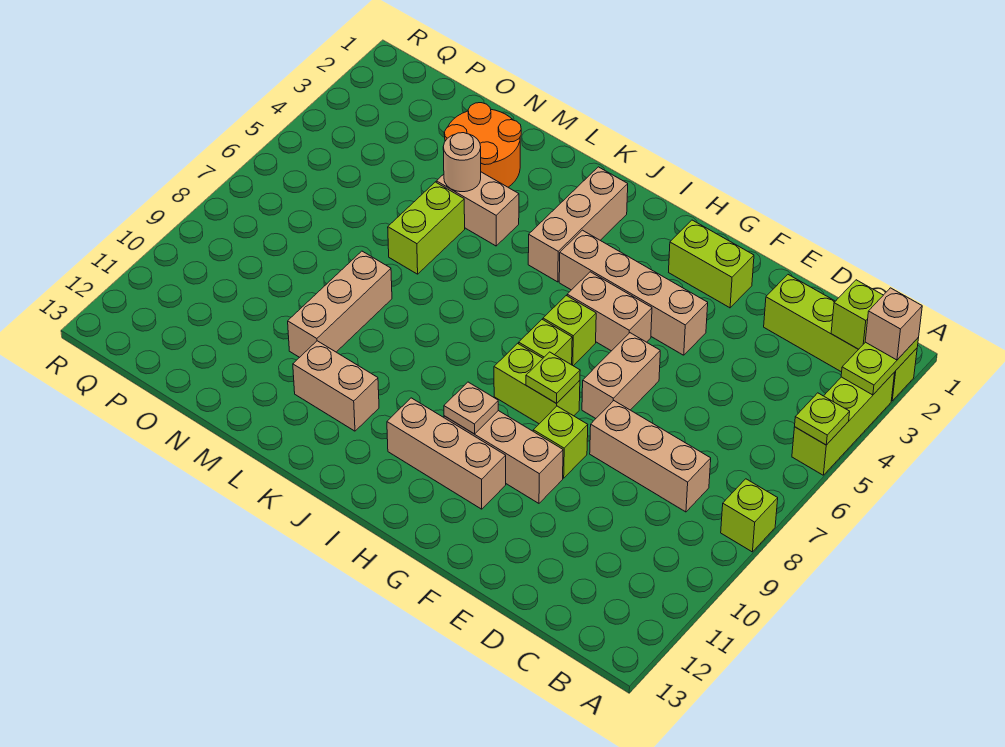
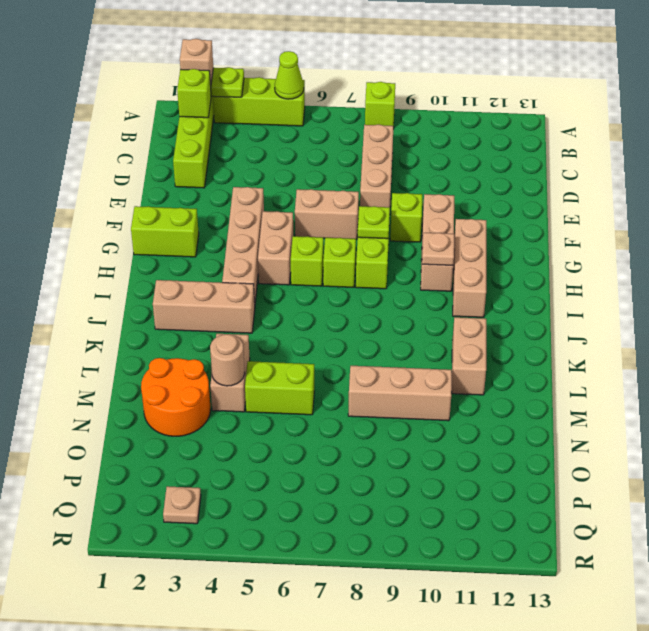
lime plate A5 level 2 -> lime cone A5 level 2
lime brick F2:G2 level 1 -> lime brick G1:G2 level 1
none -> tan plate Q3 level 1

